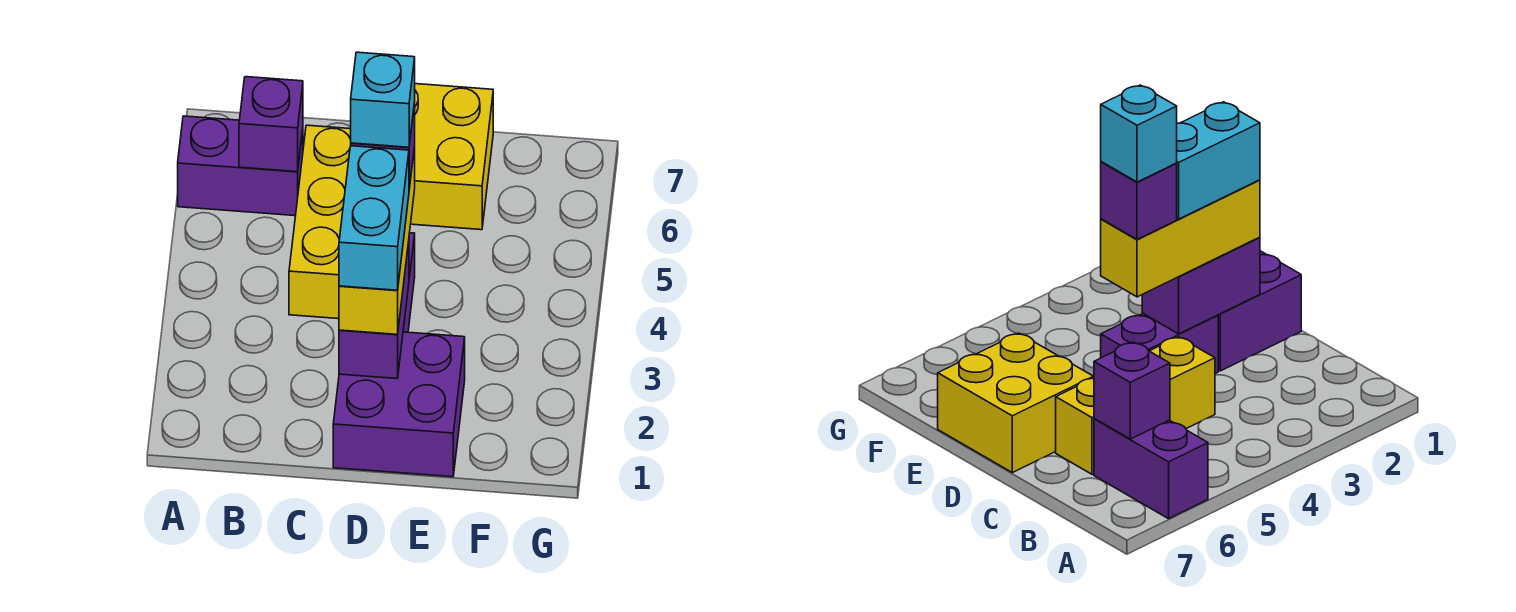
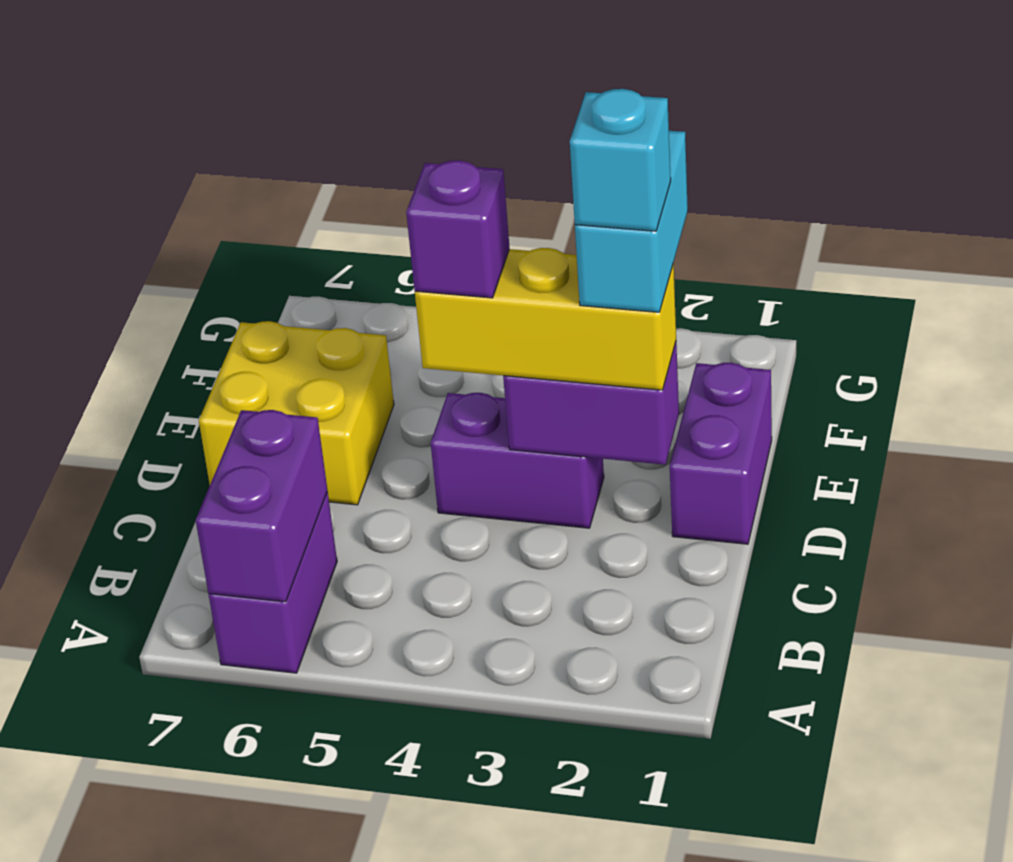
purple brick B6 level 2 -> purple brick A6:B6 level 2
yellow brick C4:C6 level 1 -> none
purple brick D1:E2 level 1 -> purple brick D1:E1 level 1
cyan brick D2:D3 level 4 -> cyan brick D2:E2 level 4
cyan brick D4 level 5 -> cyan brick D2 level 5

